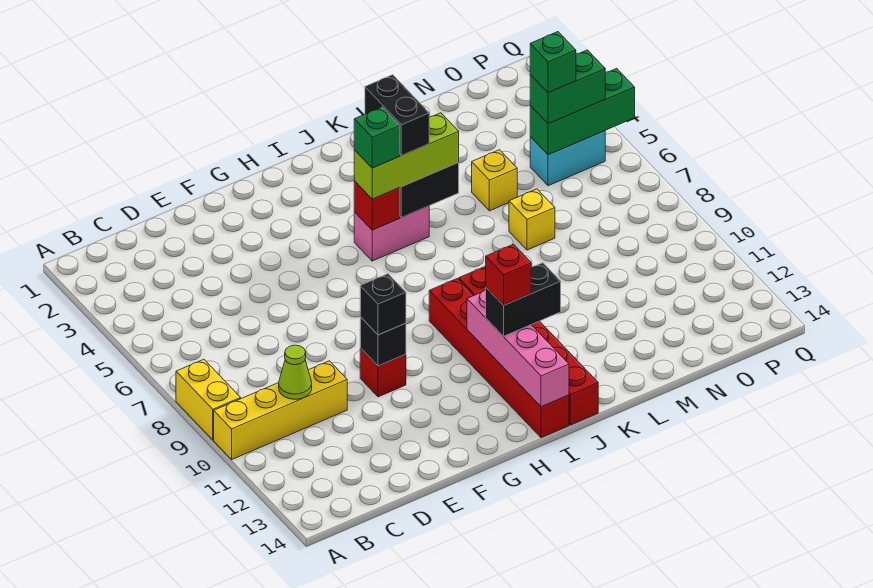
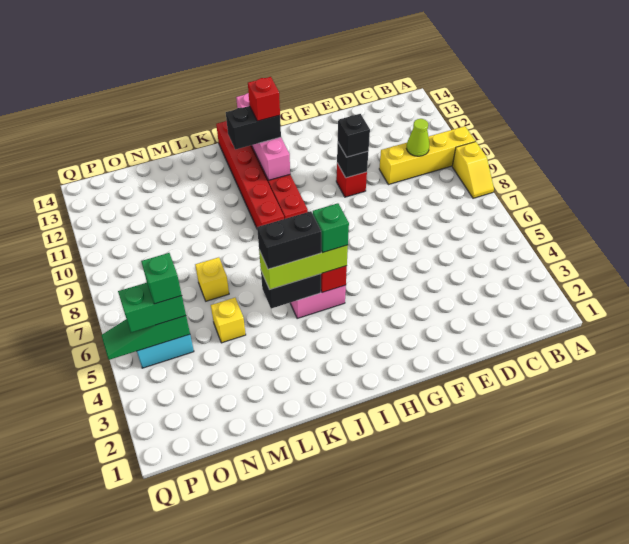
yellow brick A8:A9 level 1 -> yellow slope A8:A9 level 1 top 9
black brick J4:J5 level 4 -> black brick J5:K5 level 4
green brick O5:Q5 level 2 -> green slope O5:Q5 level 2 top O

